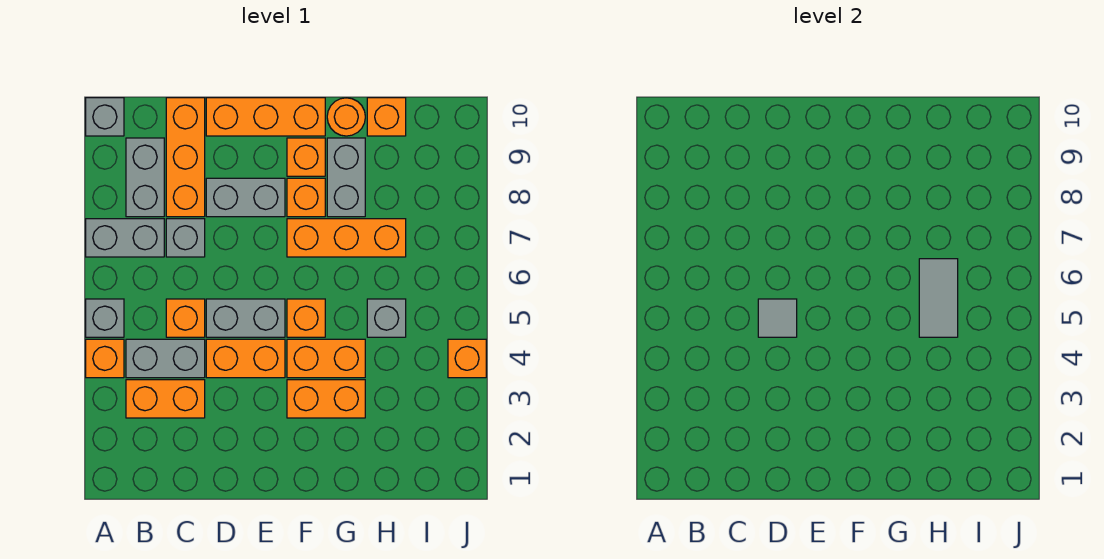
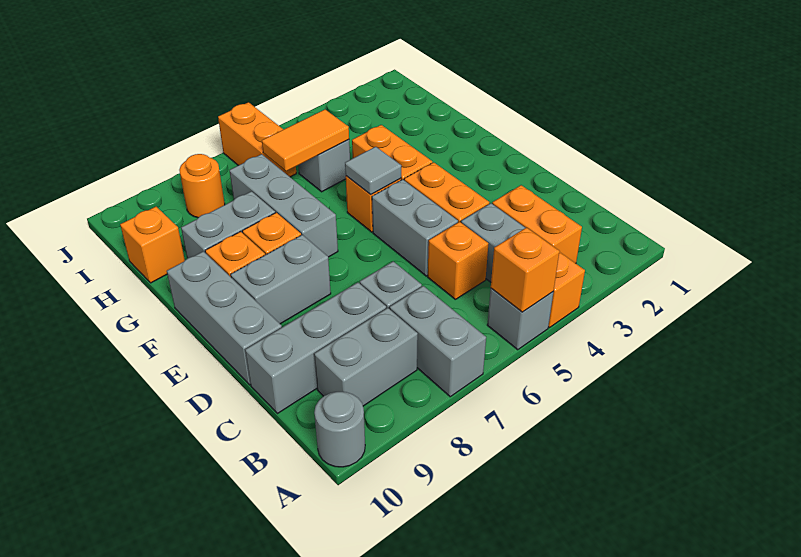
grey brick A10 level 1 -> grey round brick A10 level 1
orange brick C8:C10 level 1 -> grey brick C8:C10 level 1
grey tile D5 level 2 -> grey tile F5 level 2
grey brick D8:E8 level 1 -> grey brick E8:E9 level 1
orange brick D10:F10 level 1 -> grey brick D10:F10 level 1
orange brick F3:G3 level 1 -> orange brick I6:J6 level 1
orange brick F7:H7 level 1 -> grey brick F7:H7 level 1
orange round brick G10 level 1 -> orange round brick I8 level 1
grey tile H5:H6 level 2 -> orange tile H5:H6 level 2
orange brick J4 level 1 -> orange brick A5 level 2

